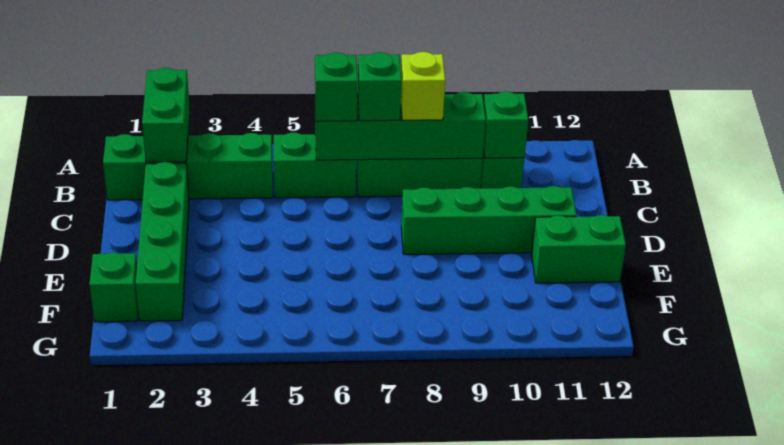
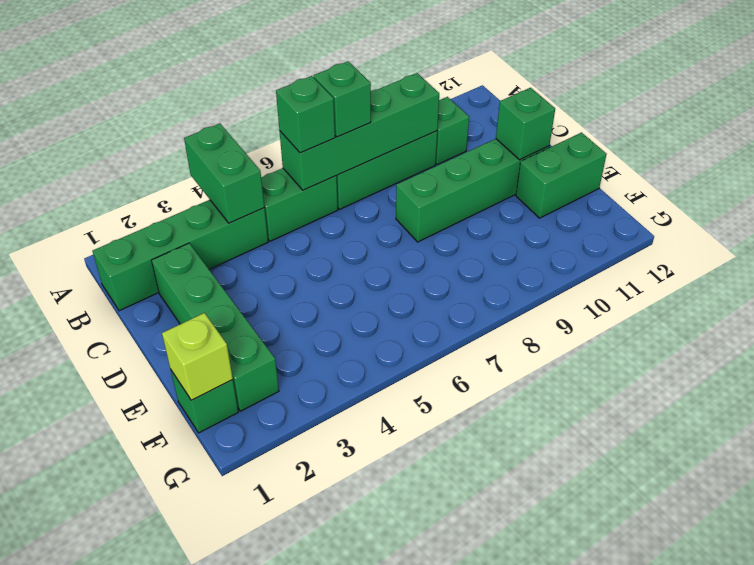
green brick A2:B2 level 2 -> green brick A4:B4 level 2
lime brick B8 level 3 -> lime brick F1 level 2
green brick B10 level 2 -> green brick D11 level 2

